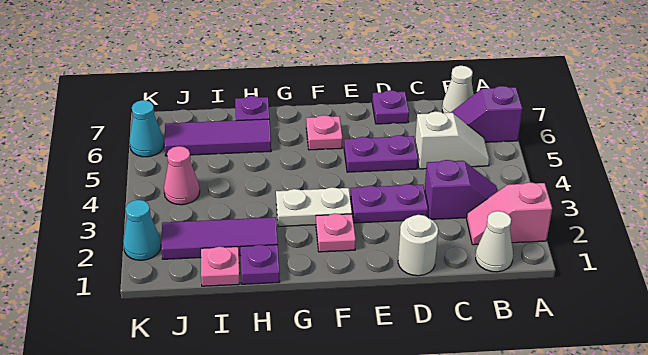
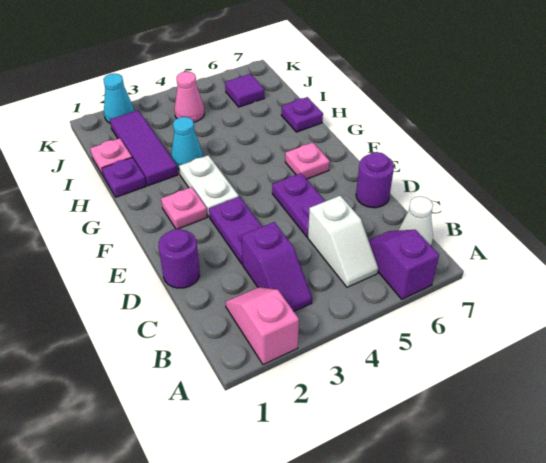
white cone B1 level 1 -> none
white round brick D1 level 1 -> purple round brick D1 level 1
purple plate D7 level 1 -> purple round brick D7 level 1
purple tile H6:J6 level 1 -> purple tile J6 level 1
cyan cone K6 level 1 -> cyan cone H3 level 1

